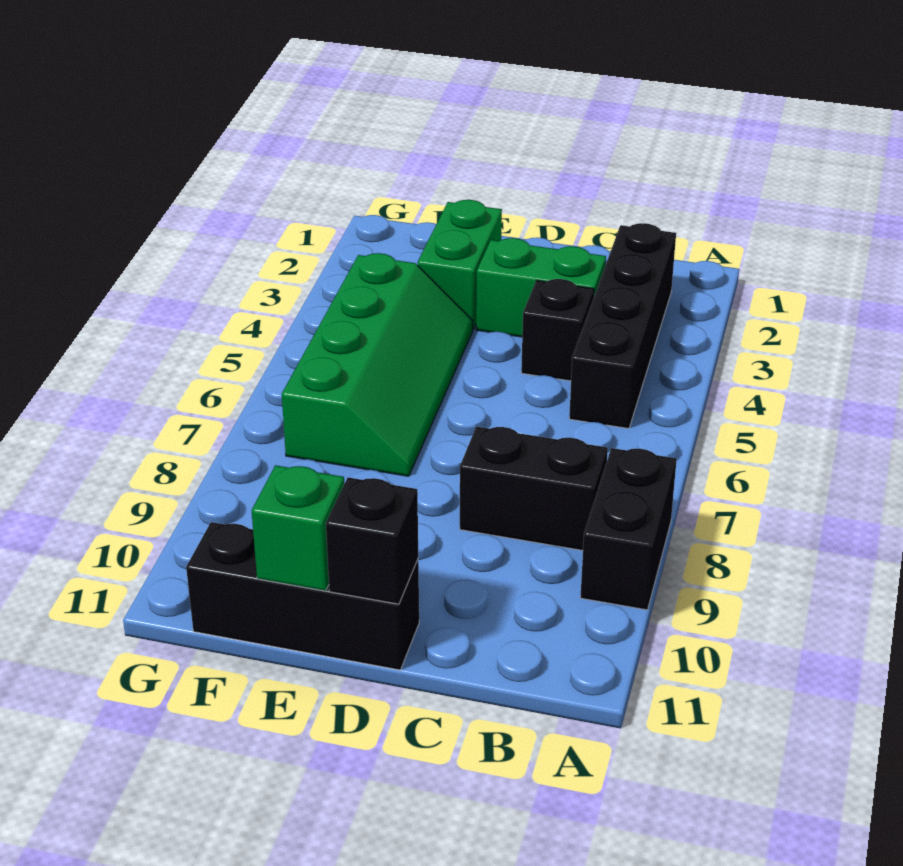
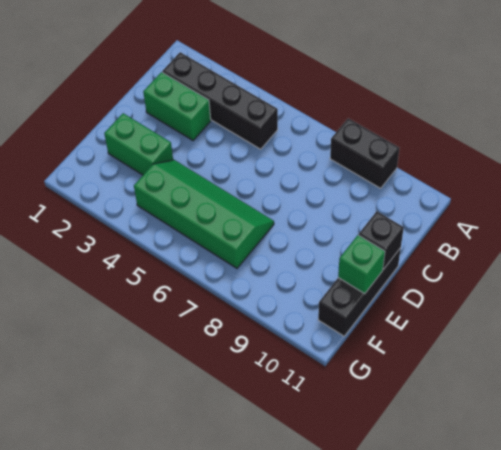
black brick B8:C8 level 1 -> none
green brick C3:D3 level 1 -> green brick C2:C3 level 1
black brick C4 level 1 -> none

